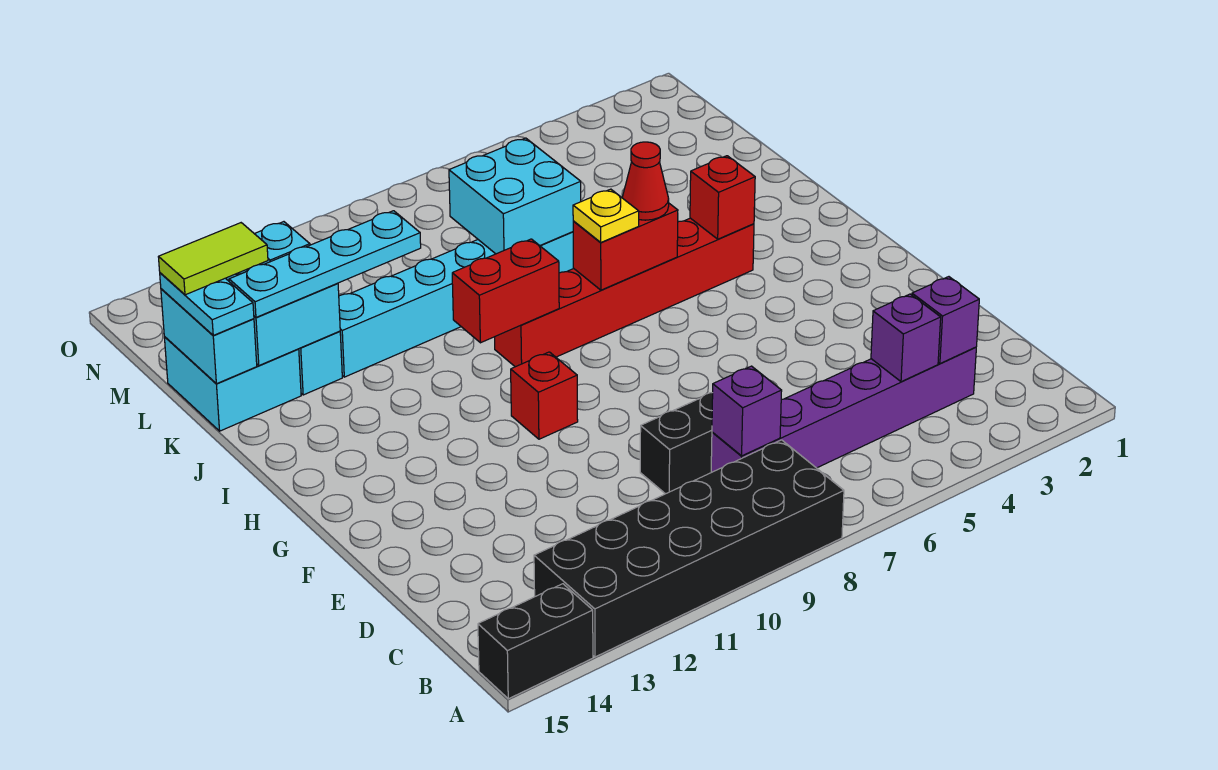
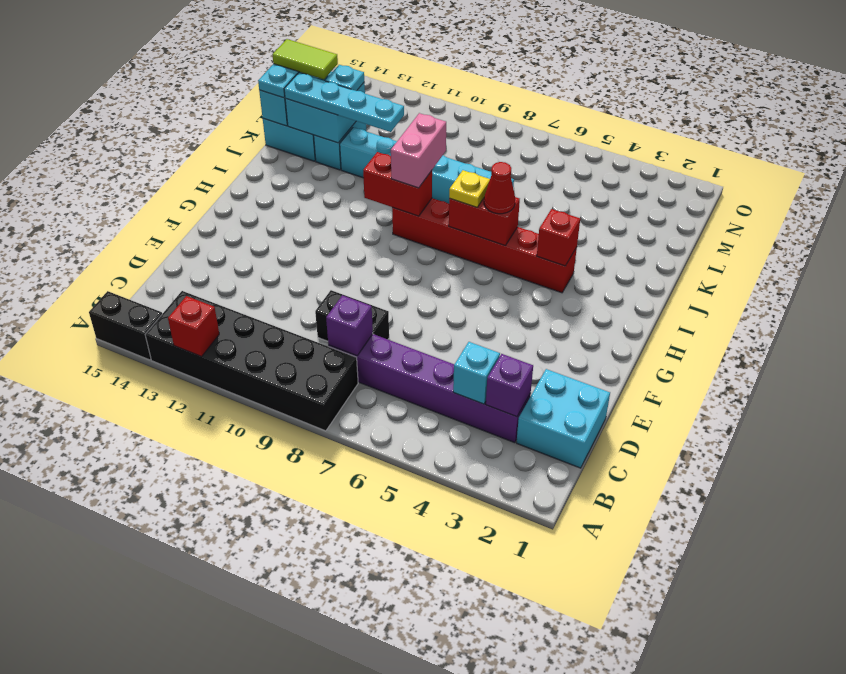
purple brick C4 level 2 -> cyan brick C4 level 2
red brick G10 level 1 -> red brick A12 level 2
none -> pink brick I9:J9 level 3
cyan brick K7:L8 level 2 -> cyan brick C1:D2 level 1

